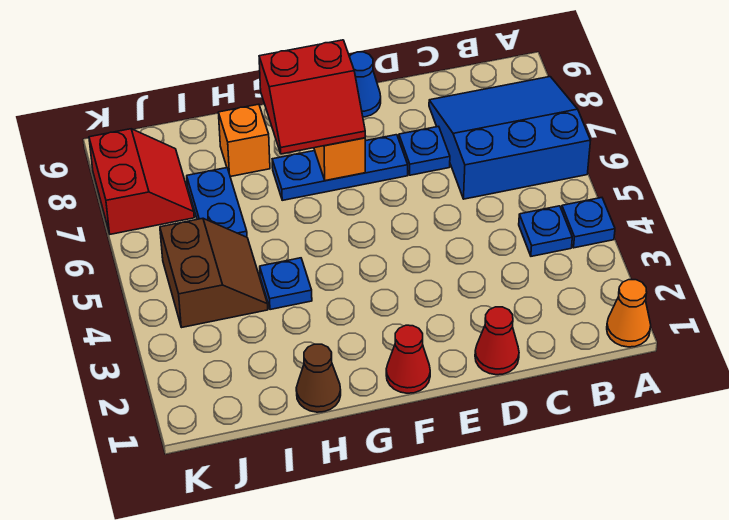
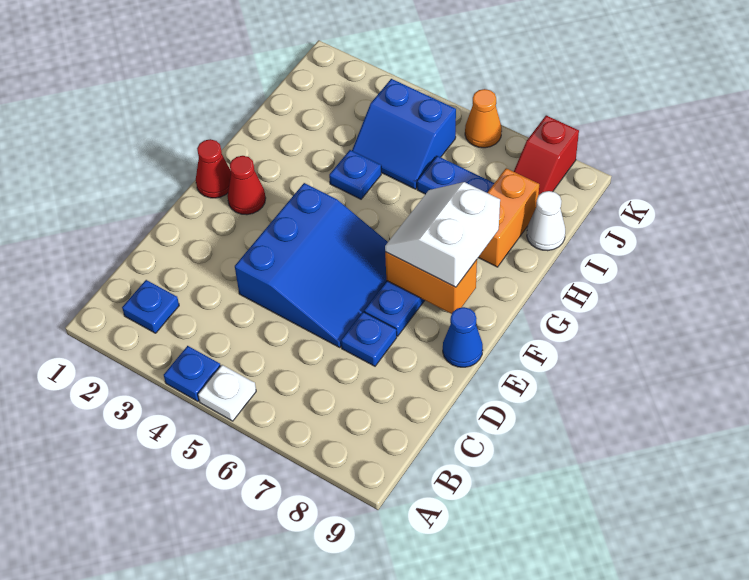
orange cone A1 level 1 -> orange cone K6 level 1
none -> white plate A5 level 1
blue slope A6:C8 level 1 top 6 -> blue slope D4:F6 level 1 top 4
blue plate B4 level 1 -> blue plate B2 level 1
red cone D1 level 1 -> red cone F2 level 1
red slope F7:G8 level 3 top 8 -> white slope F7:G8 level 3 top 8
brown cone H1 level 1 -> none
orange brick H8 level 1 -> orange brick H8:I8 level 1
brown slope I4:J5 level 1 top J -> blue slope I4:J5 level 1 top J
none -> white cone I9 level 1
red slope J7:K8 level 1 top K -> red slope J8:K8 level 1 top K

